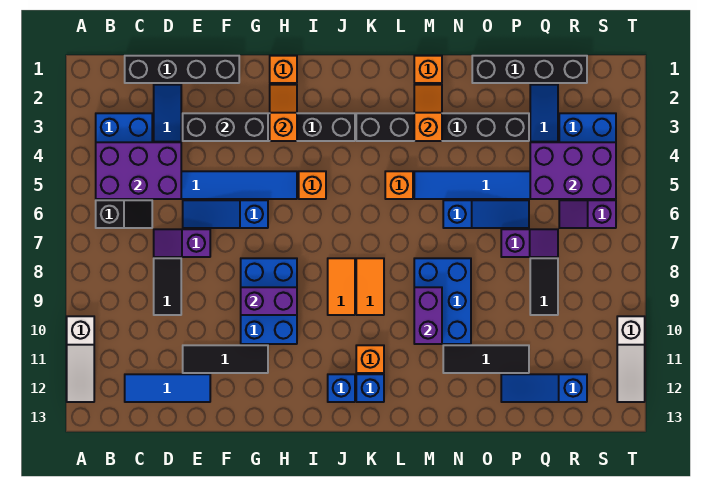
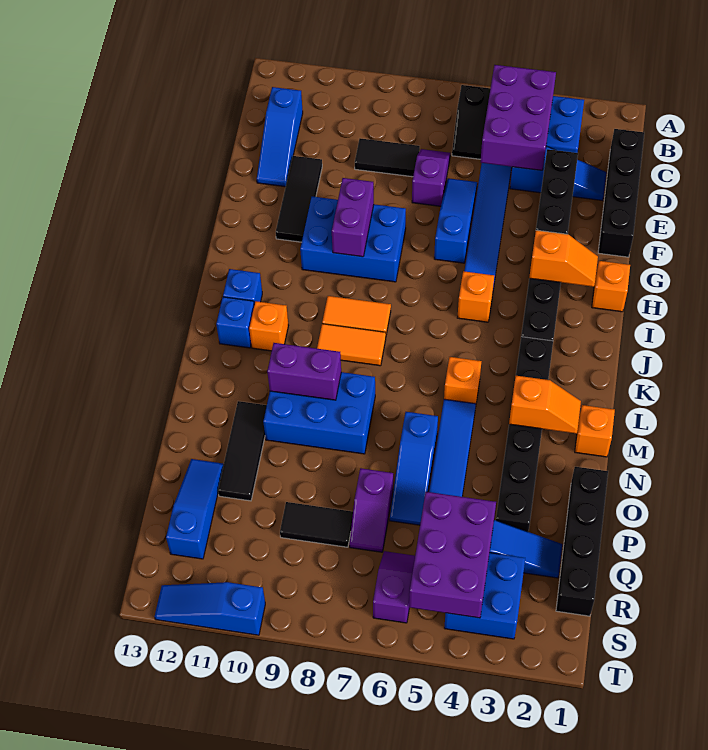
white slope A10:A12 level 1 top 10 -> none
blue tile C12:E12 level 1 -> blue slope C12:E12 level 1 top C
white slope T10:T12 level 1 top 10 -> blue slope T10:T12 level 1 top 10

